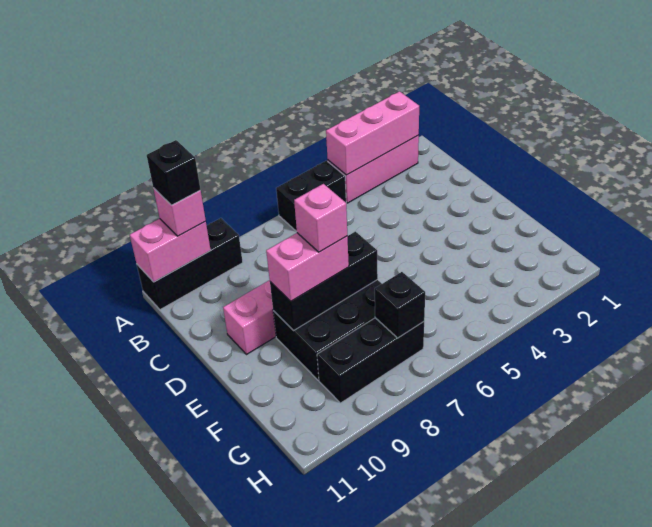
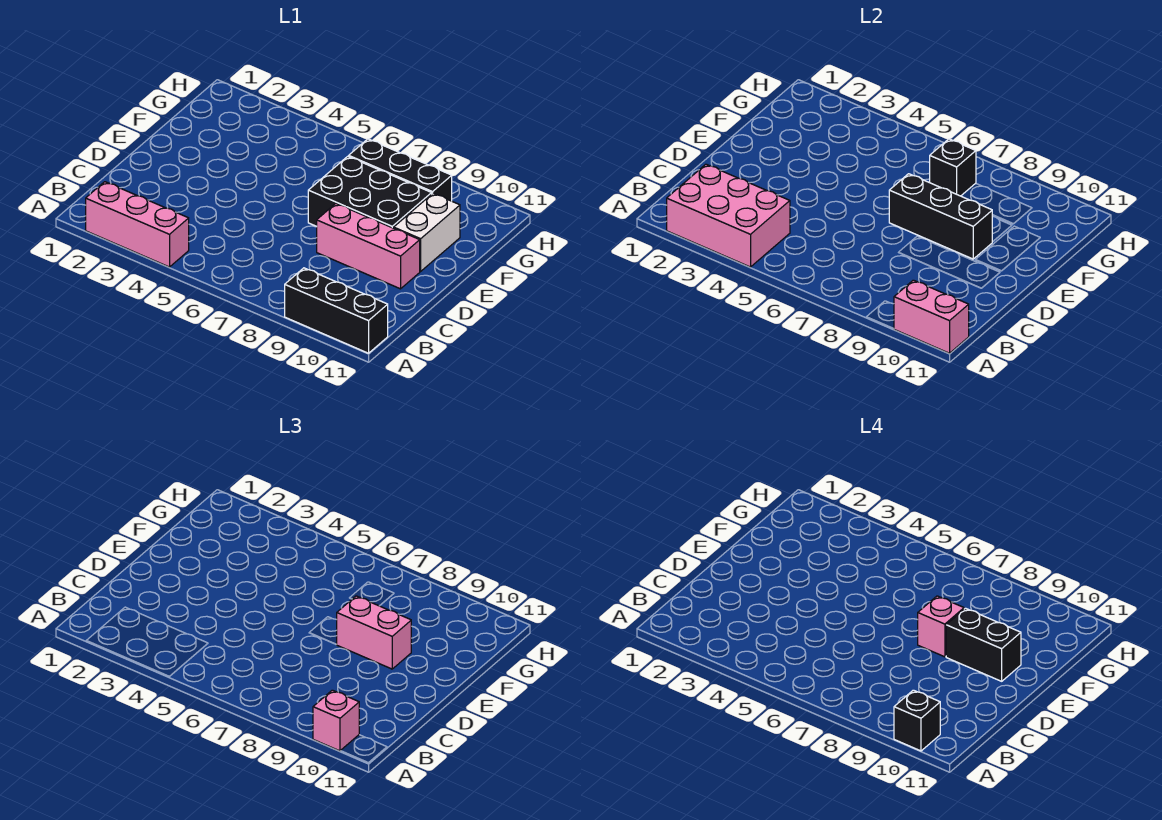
pink brick A2:A4 level 2 -> pink brick A2:B4 level 2
black brick A5:A6 level 1 -> black brick E9:E10 level 4
none -> white brick E10:F10 level 1

